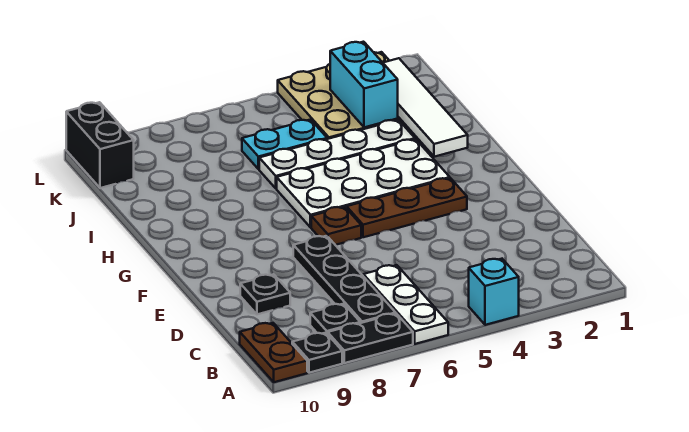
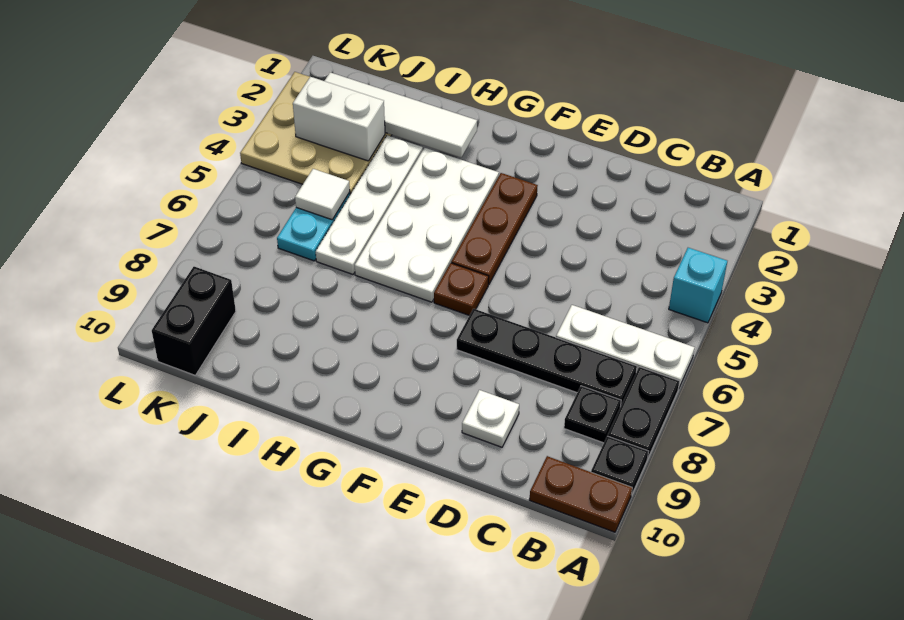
black plate D9 level 1 -> white plate D9 level 1
cyan brick J3:K3 level 2 -> white brick J3:K3 level 2
none -> white tile J5 level 2
black brick K10:L10 level 1 -> black brick K9:K10 level 1

